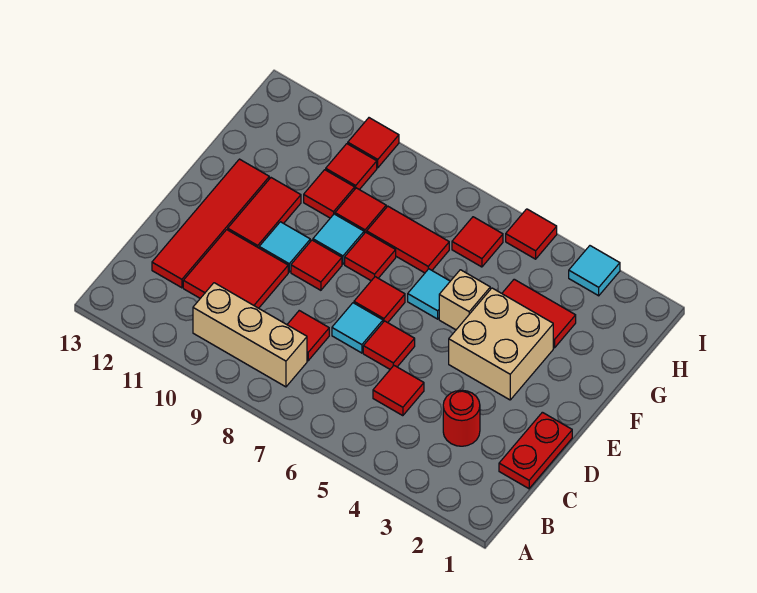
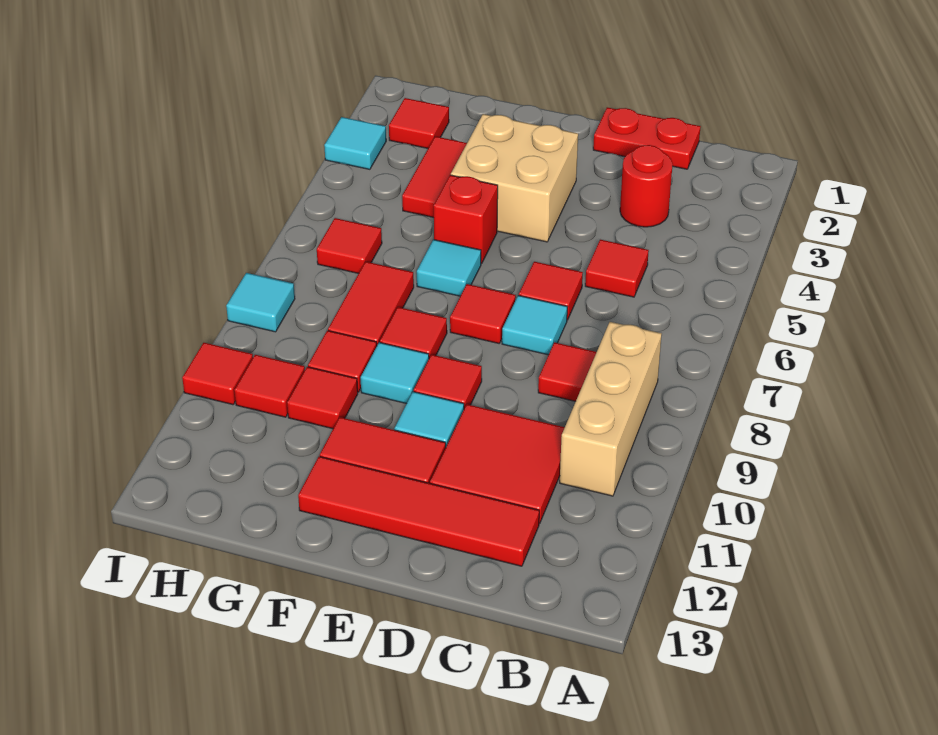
tan brick F5 level 1 -> red brick F5 level 1
red tile I5 level 1 -> red tile H2 level 1
none -> cyan tile I8 level 1

